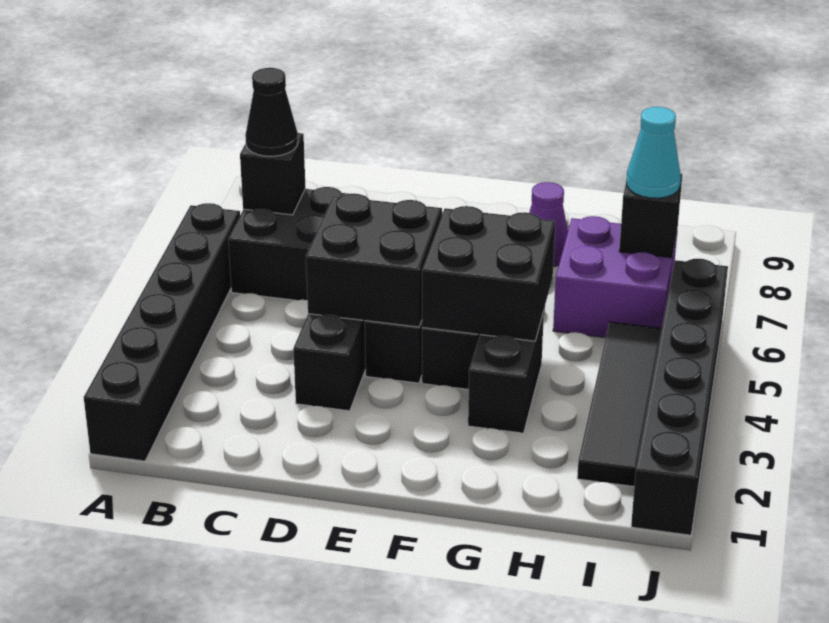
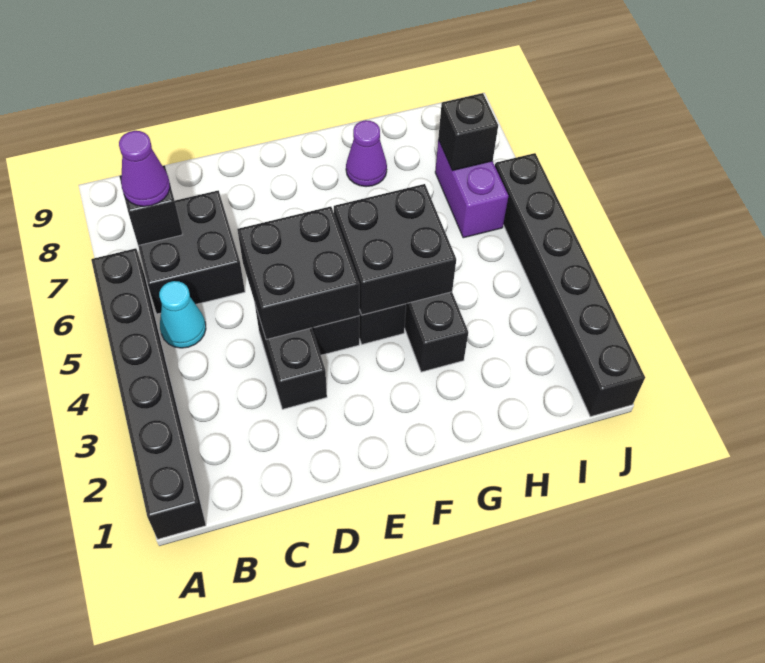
black cone B7 level 3 -> purple cone B7 level 3
purple brick H6:I7 level 1 -> purple brick I6:I7 level 1
black tile I2:I5 level 1 -> none
cyan cone I7 level 3 -> cyan cone B5 level 1

